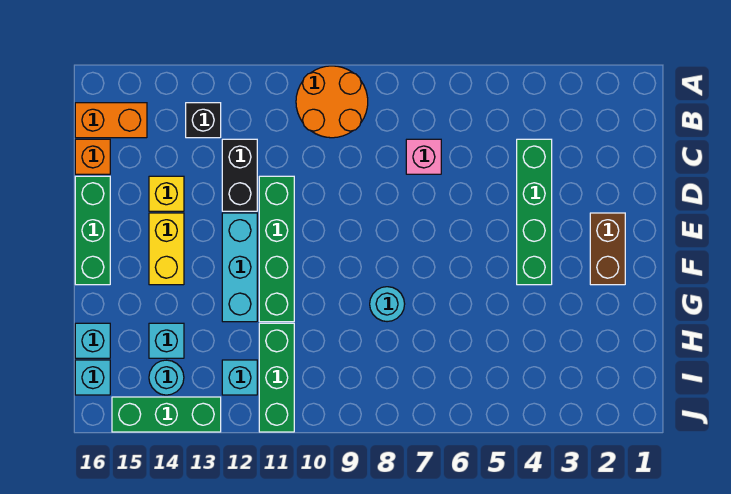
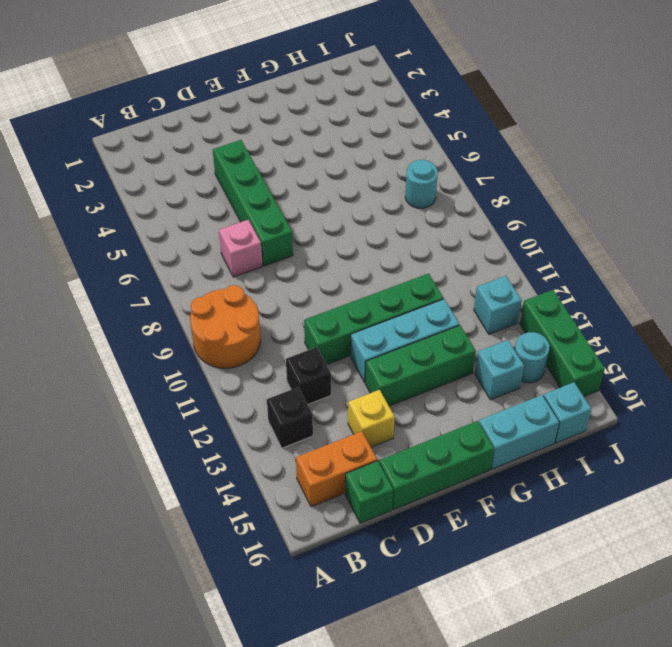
orange brick B15:B16 level 1 -> orange brick B15:C15 level 1
green brick C4:F4 level 1 -> green brick D4:D7 level 1
black brick C12:D12 level 1 -> black brick C12 level 1
orange brick C16 level 1 -> green brick C16 level 1
brown brick E2:F2 level 1 -> none
yellow brick E14:F14 level 1 -> none
cyan round brick G8 level 1 -> cyan round brick I7 level 1
green brick H11:J11 level 1 -> green brick E13:G13 level 1
cyan brick H16 level 1 -> cyan brick G16:H16 level 1

